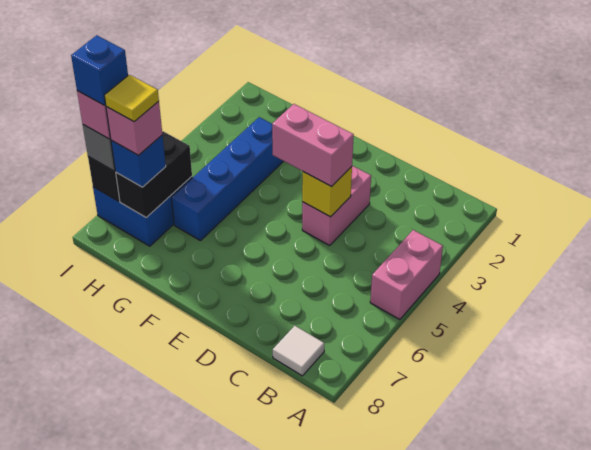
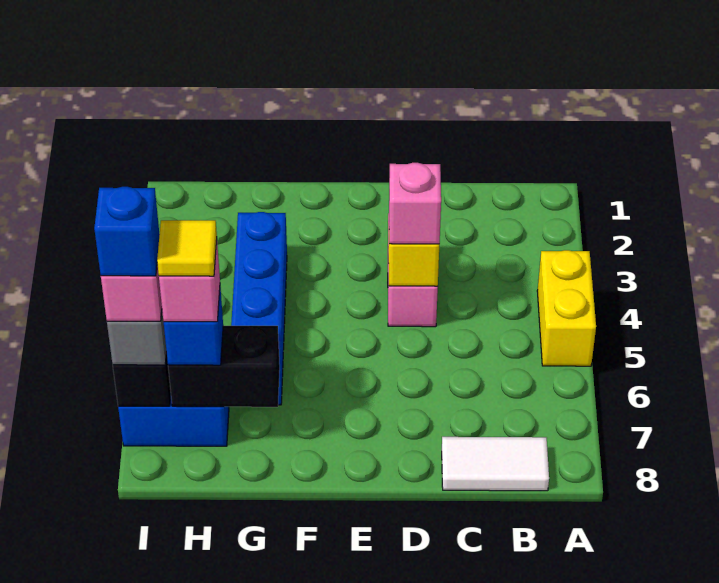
pink brick A4:A5 level 1 -> yellow brick A4:A5 level 1
white tile B8 level 1 -> white tile B8:C8 level 1
pink brick D4:E4 level 3 -> pink brick D4 level 3
black brick H6:H7 level 2 -> black brick G7:H7 level 2

